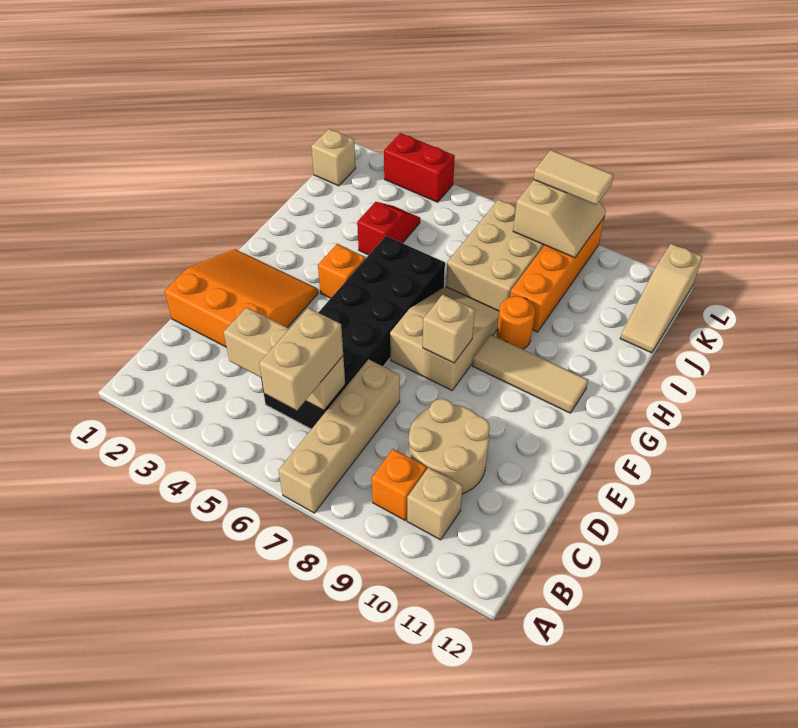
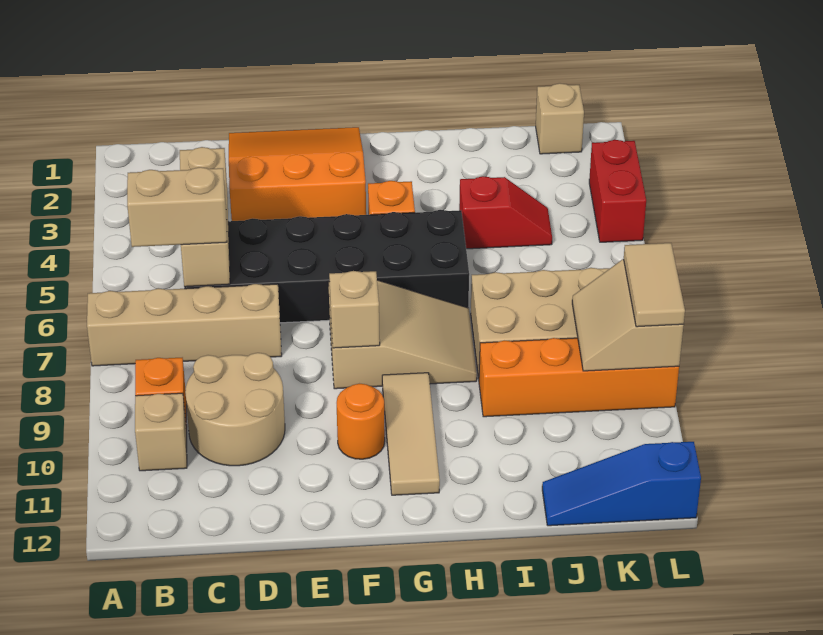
orange slope D1:F3 level 1 top D -> orange slope D1:F3 level 1 top 3
orange round brick H9 level 1 -> orange round brick F10 level 1
tan slope J12:L12 level 1 top L -> blue slope J12:L12 level 1 top L
tan slope K8:L9 level 2 top 8 -> tan slope K8:L9 level 2 top L

